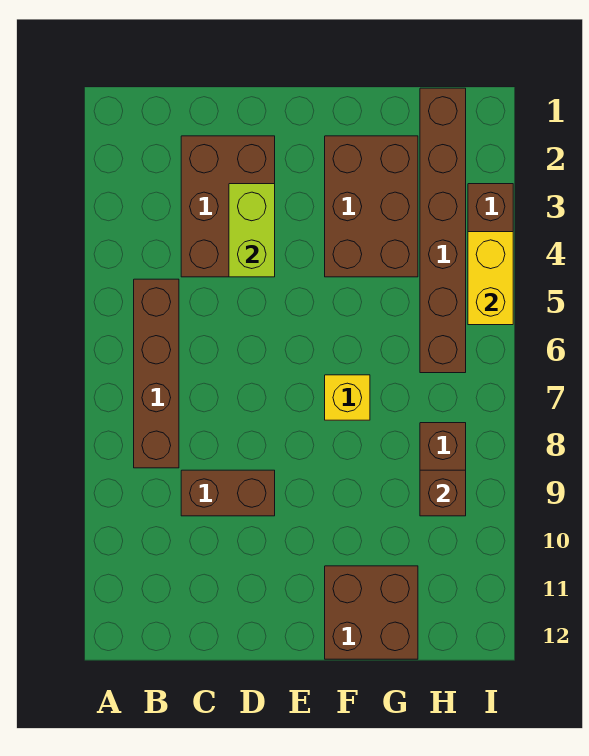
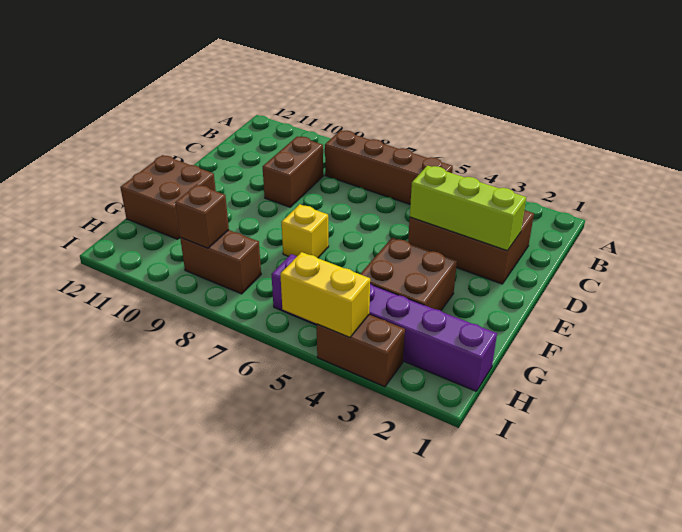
lime brick D3:D4 level 2 -> lime brick D2:D4 level 2
brown brick F2:G4 level 1 -> brown brick F3:G4 level 1
brown brick H1:H6 level 1 -> purple brick H1:H6 level 1

